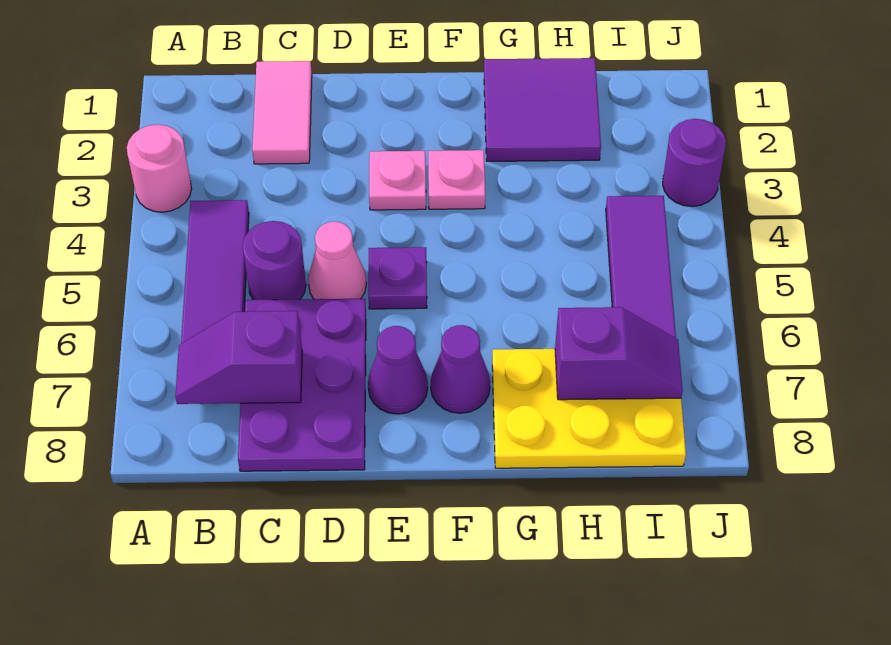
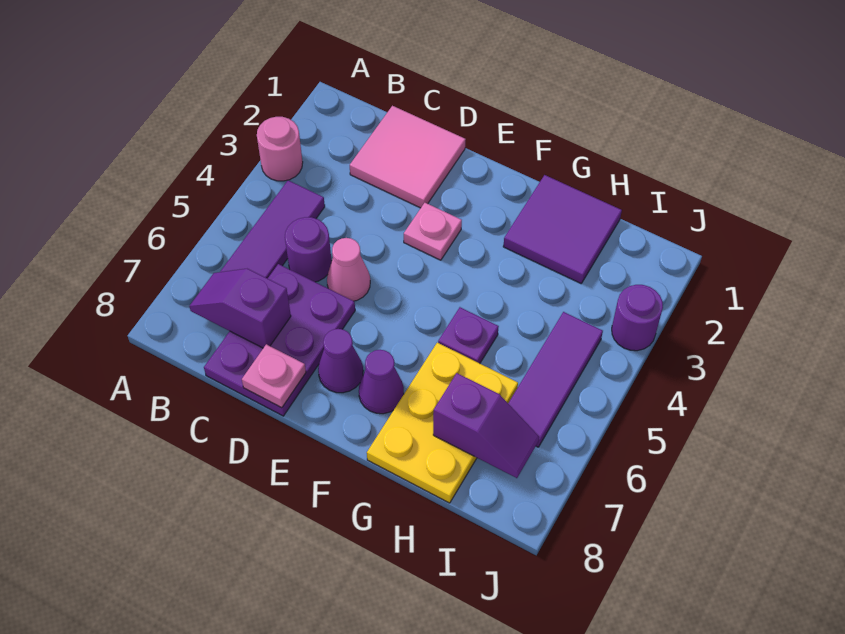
pink tile C1:C2 level 1 -> pink tile C1:D2 level 1
purple plate E5 level 1 -> purple plate G5 level 1
pink plate F3 level 1 -> pink plate D8 level 2
yellow plate G7:I8 level 1 -> yellow plate G6:H8 level 1

